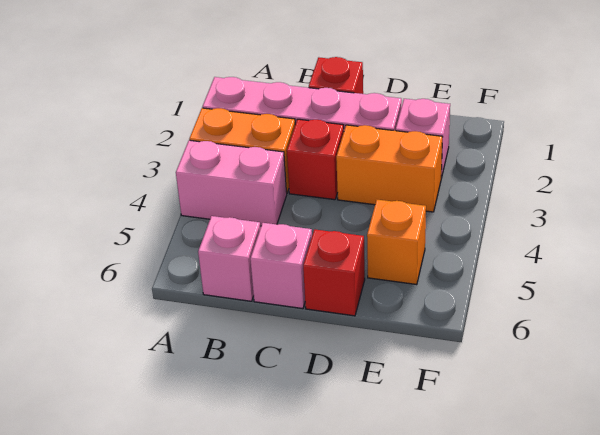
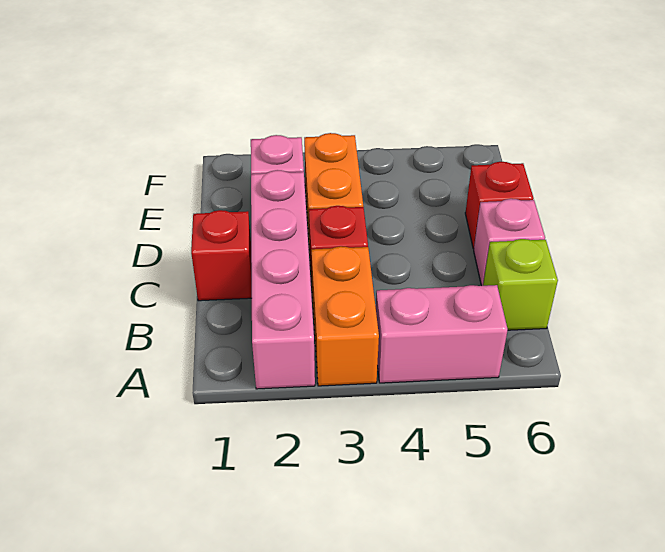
pink brick A4:B4 level 1 -> pink brick A4:A5 level 1
pink brick B6 level 1 -> lime brick B6 level 1
orange brick E5 level 1 -> none

